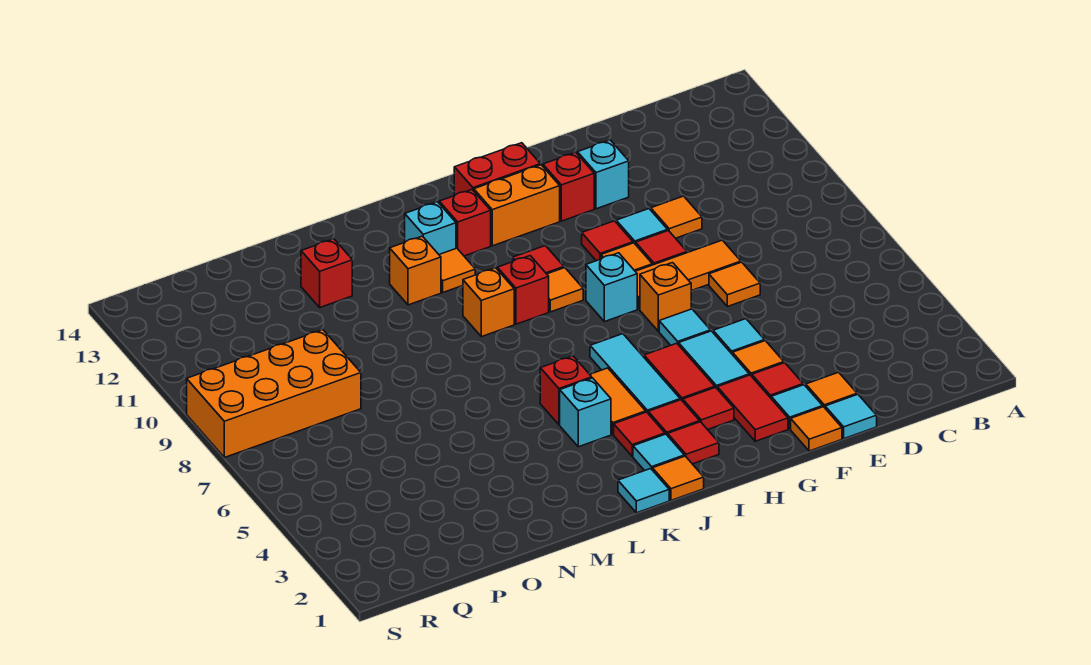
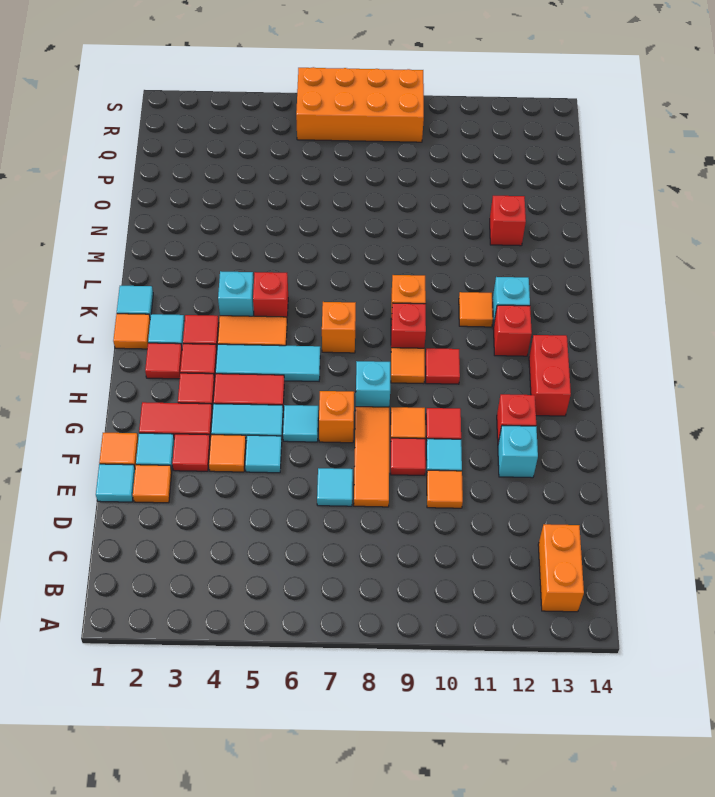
orange tile E7 level 1 -> cyan tile E7 level 1
orange brick H12:I12 level 1 -> orange brick B13:C13 level 1
orange brick L11 level 1 -> orange brick J7 level 1
orange brick P8:S9 level 1 -> orange brick R6:S9 level 1

